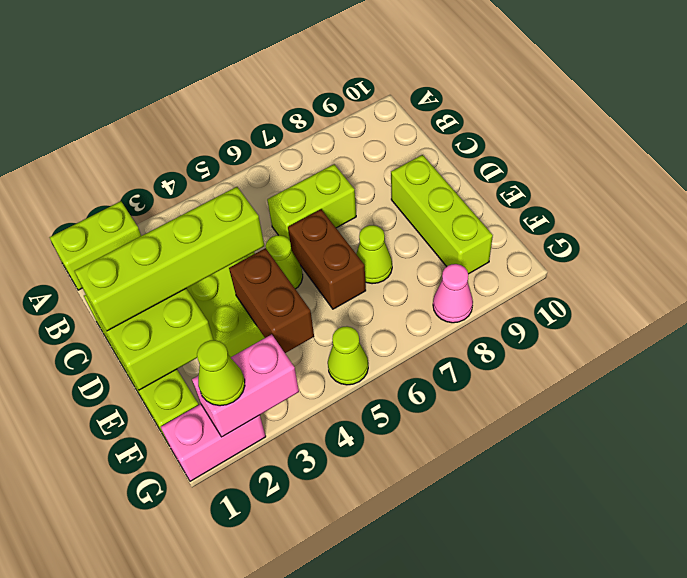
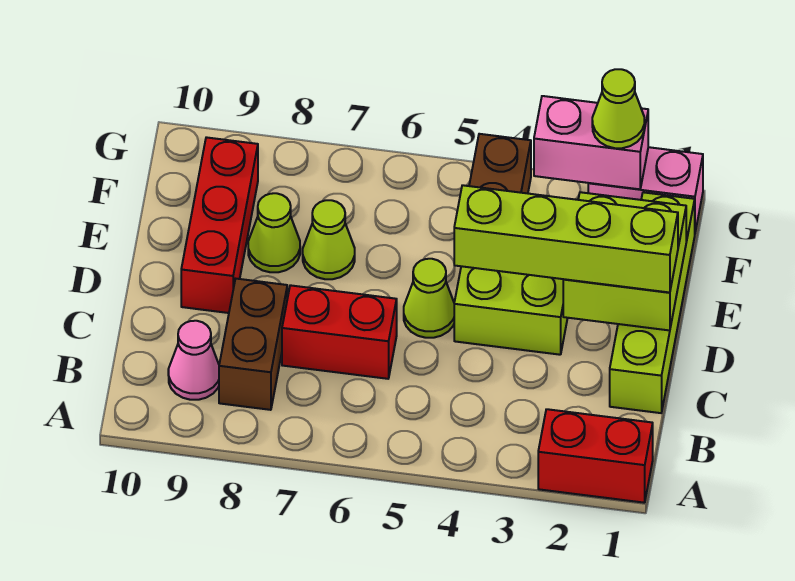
lime brick A1:A2 level 1 -> red brick A1:A2 level 1
lime brick C6:C7 level 1 -> red brick C6:C7 level 1
brown brick D6:E6 level 1 -> brown brick B8:C8 level 1
lime brick D9:F9 level 1 -> red brick D9:F9 level 1
lime cone G5 level 1 -> lime cone E8 level 1
pink cone G8 level 1 -> pink cone B9 level 1

